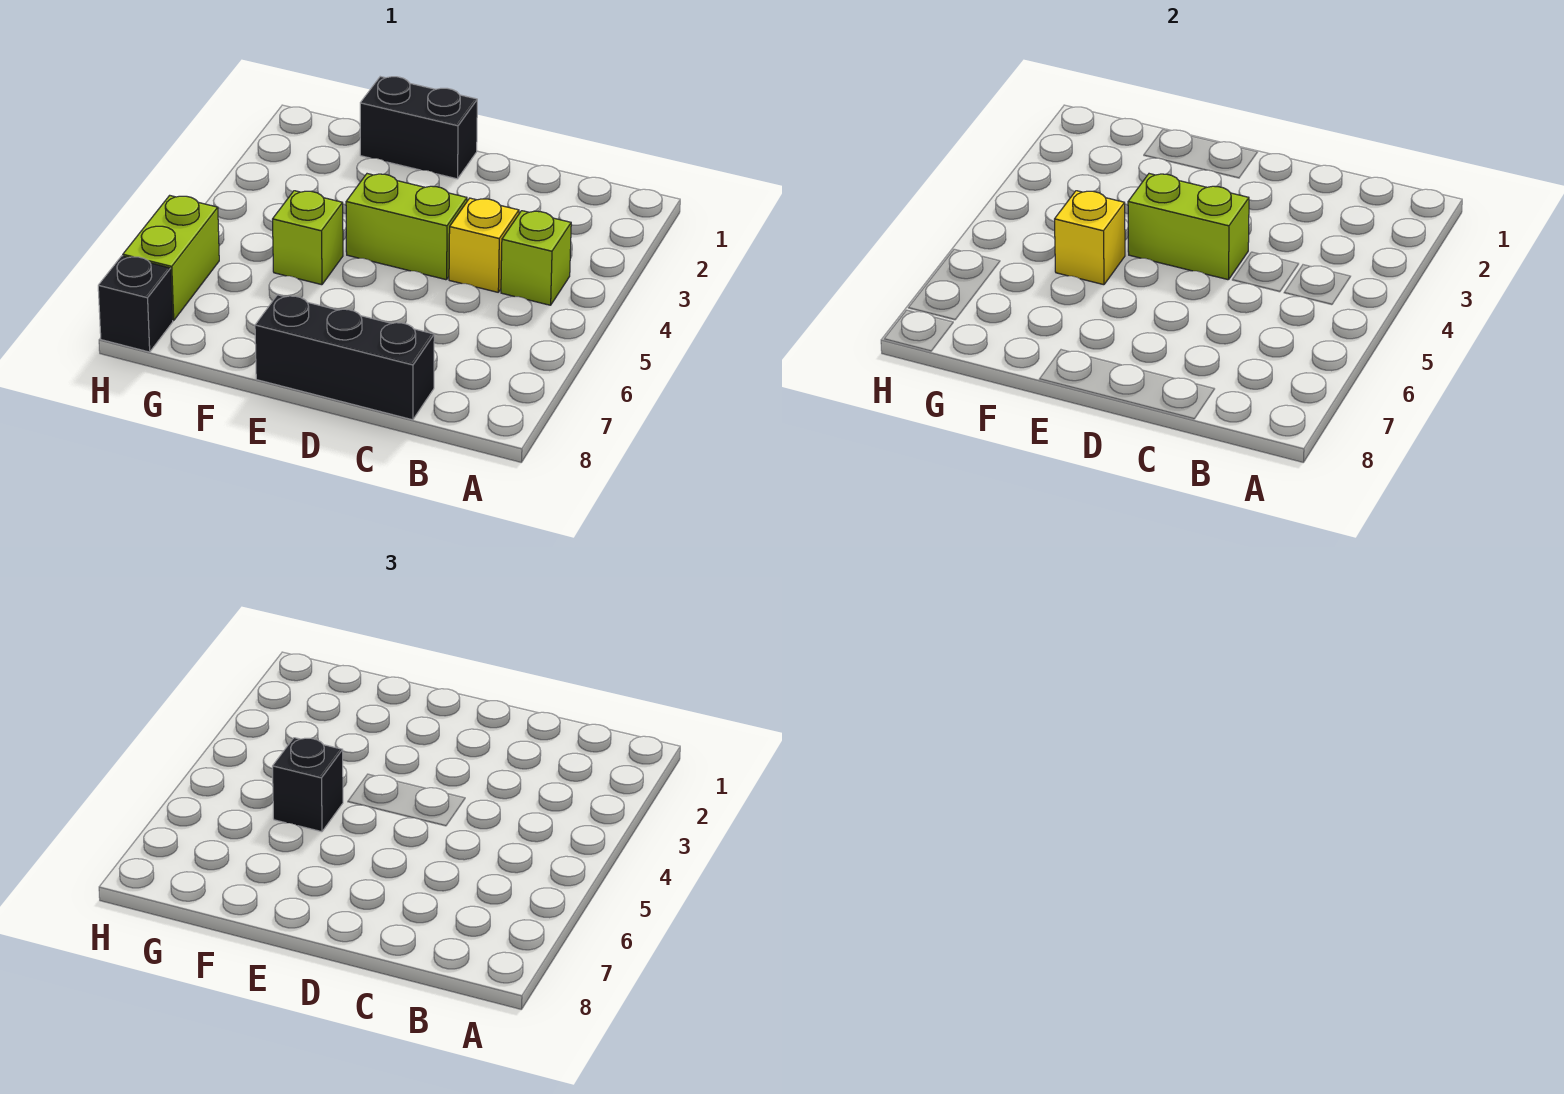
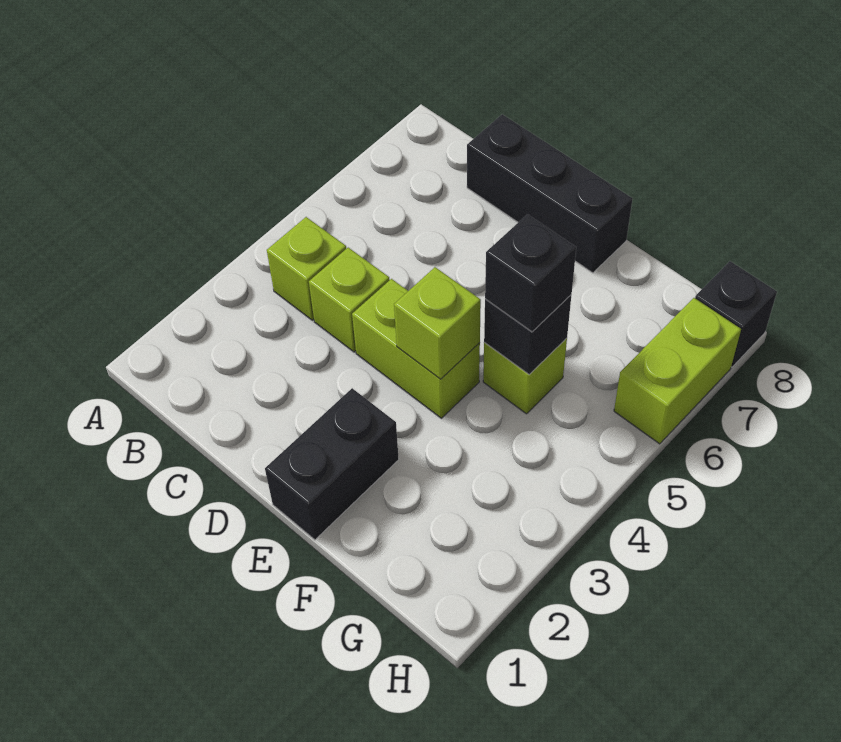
yellow brick C4 level 1 -> lime brick C4 level 1
lime brick D4:E4 level 2 -> lime brick E4 level 2
black brick E1:F1 level 1 -> black brick E1:E2 level 1
yellow brick F5 level 2 -> black brick F5 level 2

